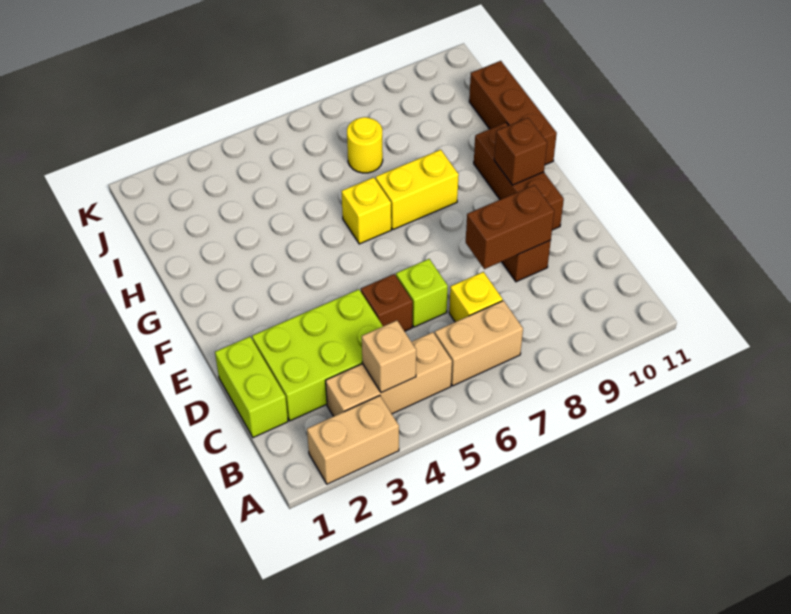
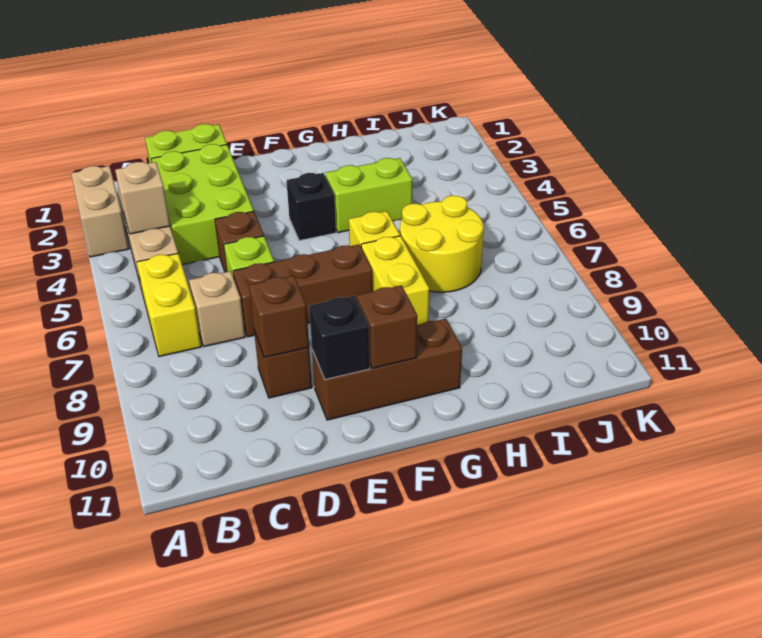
tan brick B6:B7 level 1 -> yellow brick B6:B7 level 1
yellow brick C7 level 1 -> tan brick C7 level 1
brown brick D8:D9 level 2 -> brown brick D9 level 2
none -> black brick E10 level 2
none -> black brick F4 level 1
none -> lime brick G4:H4 level 1
brown brick G11:I11 level 1 -> brown brick D7:F7 level 1
yellow round brick I7 level 1 -> yellow round brick H6:I7 level 1

